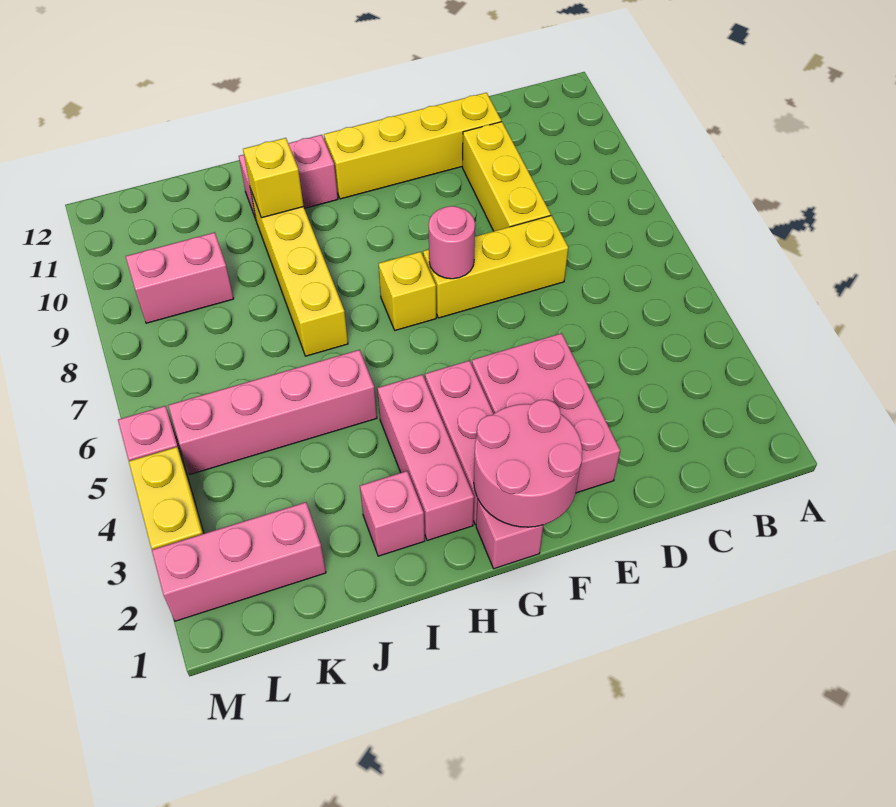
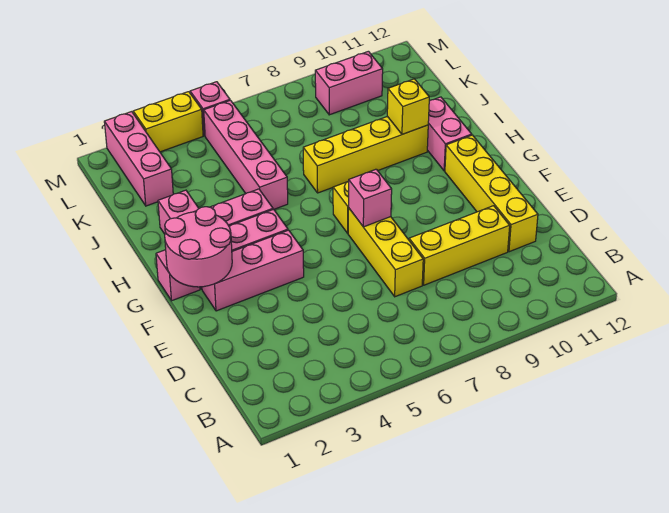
pink brick E2:F4 level 1 -> pink brick F2:F4 level 1
pink round brick F7 level 2 -> pink brick F7 level 2
pink brick K9:L9 level 1 -> pink brick L9:L10 level 1

